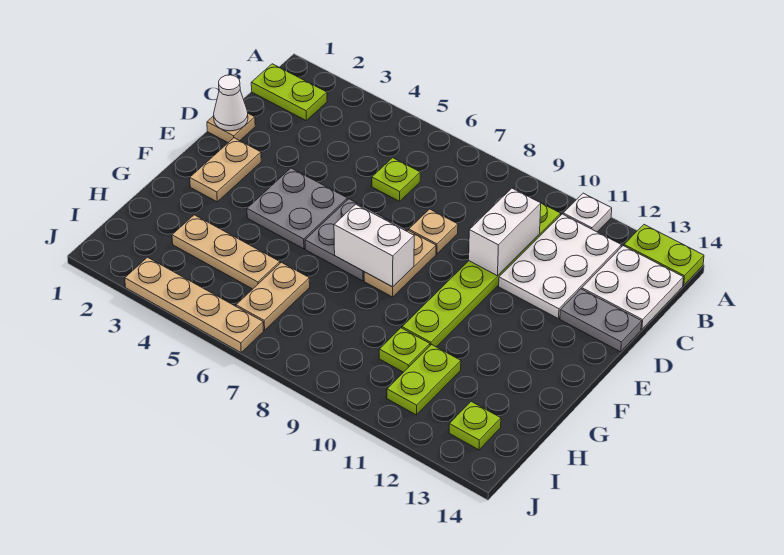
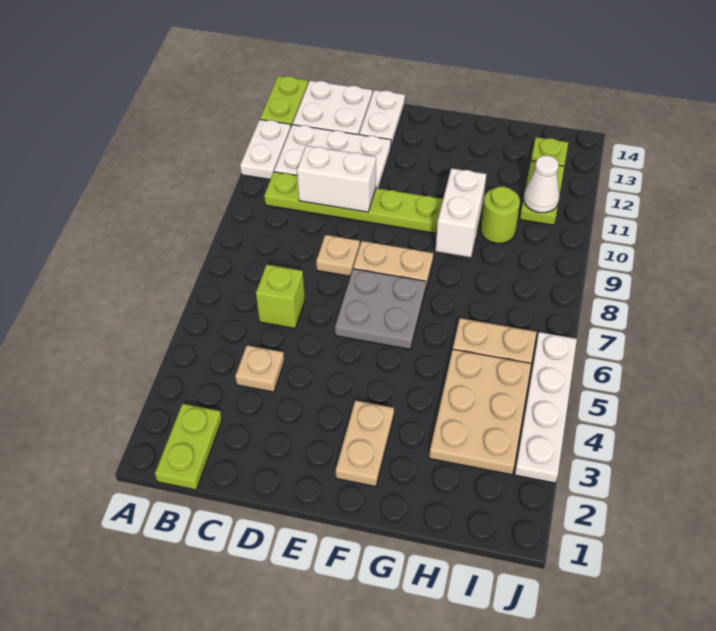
white plate A11 level 1 -> white plate A11:A12 level 1
lime plate C6 level 1 -> lime brick C6 level 1
tan plate D1 level 1 -> tan plate C4 level 1
white cone D1 level 2 -> white cone I11 level 2
grey plate D13:D14 level 1 -> white plate D13:D14 level 1
tan plate E2:F2 level 1 -> tan plate F2:F3 level 1
grey plate E4:F5 level 1 -> none
white brick F7:F8 level 2 -> white brick G9:G10 level 2
tan plate H3:H5 level 1 -> tan plate H3:I5 level 1
lime plate H10 level 1 -> lime round brick H10 level 1
lime plate H11:I11 level 1 -> lime plate I11:I12 level 1
tan plate J3:J6 level 1 -> white plate J3:J6 level 1

